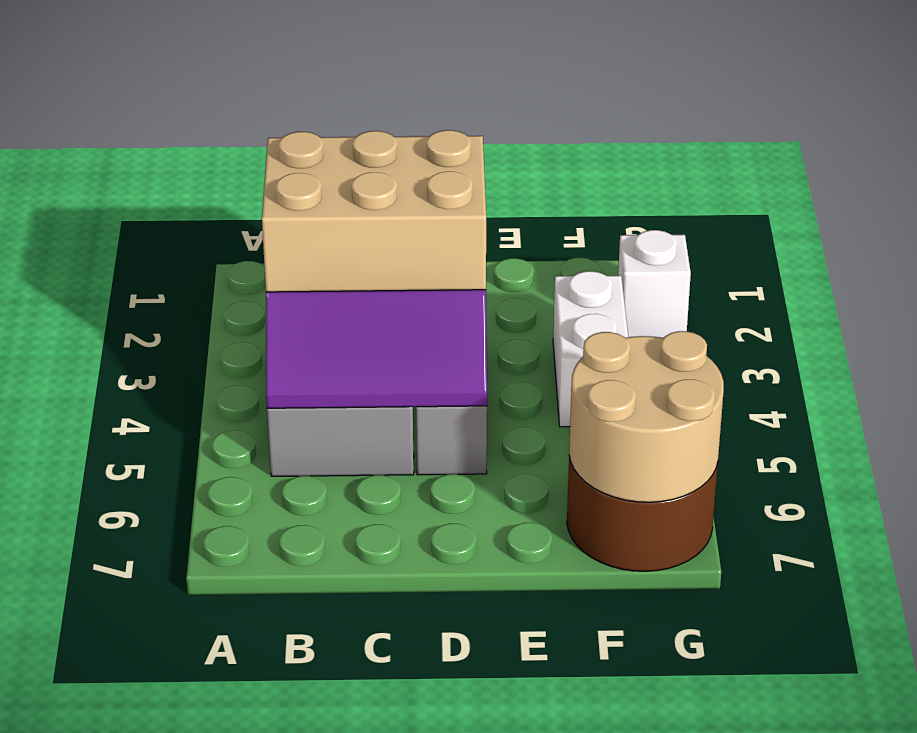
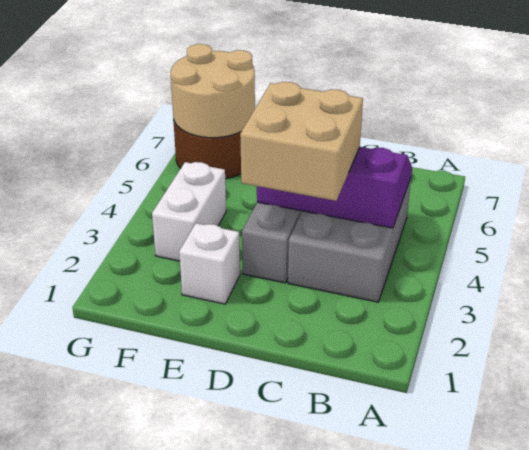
tan brick B3:D4 level 3 -> tan brick C3:D4 level 3
white brick G2 level 1 -> white brick E2 level 1

